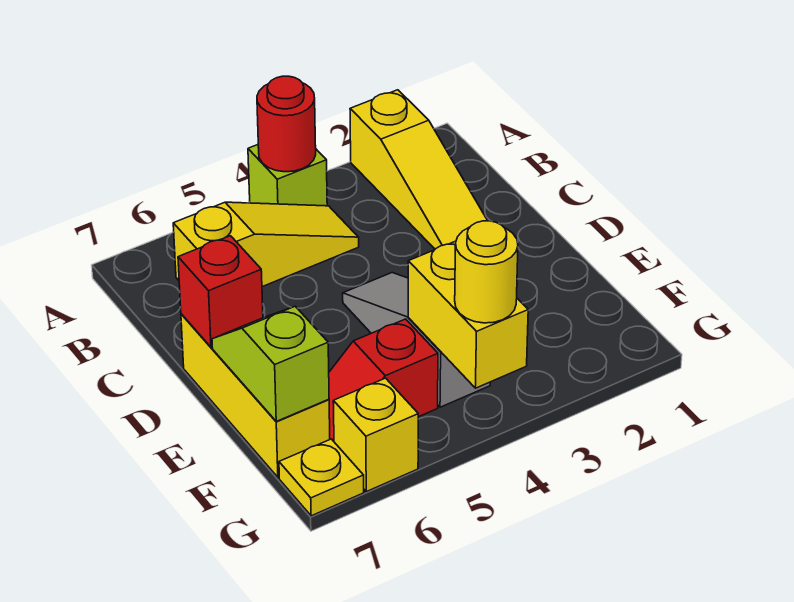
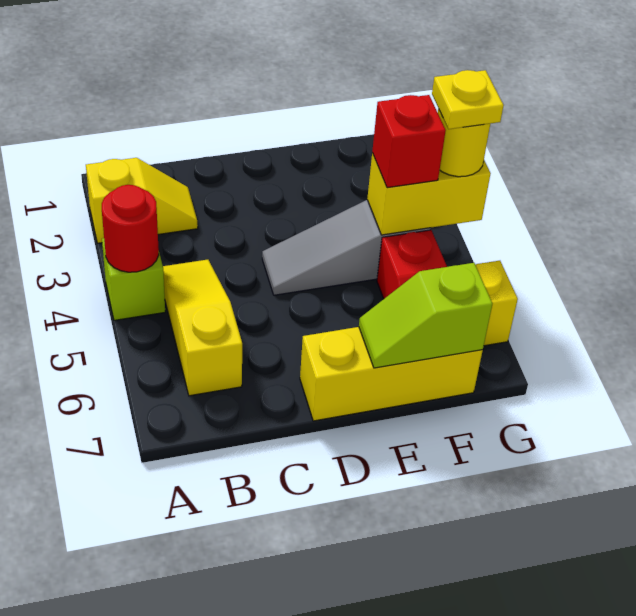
yellow slope A2:C2 level 1 top A -> yellow slope A2:B2 level 1 top A
red brick D7 level 2 -> red brick F4 level 3
yellow plate G7 level 1 -> yellow plate G4 level 4

